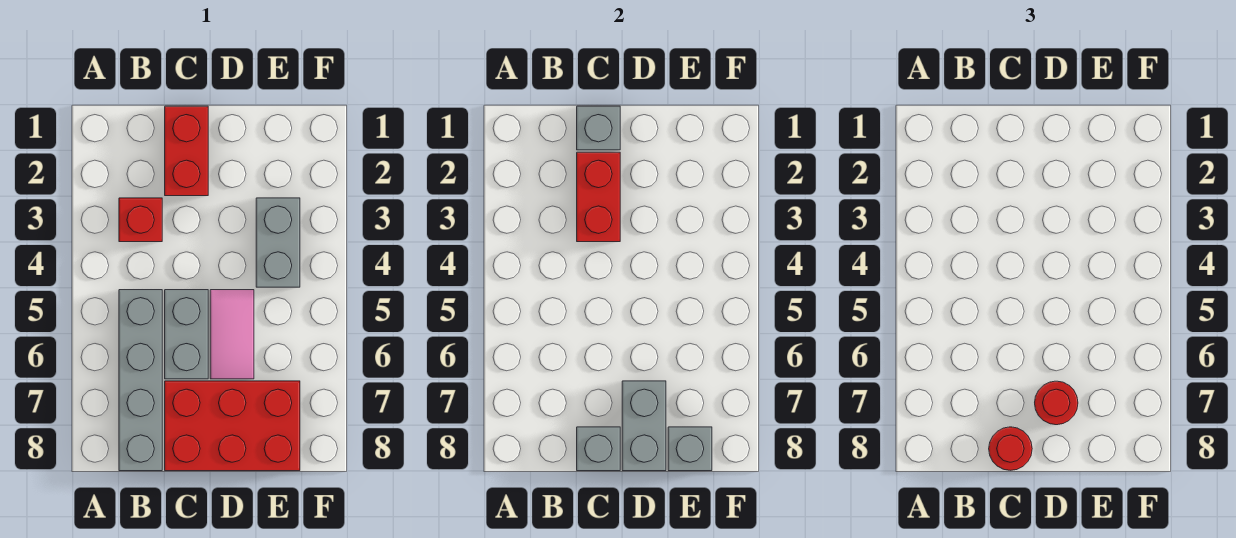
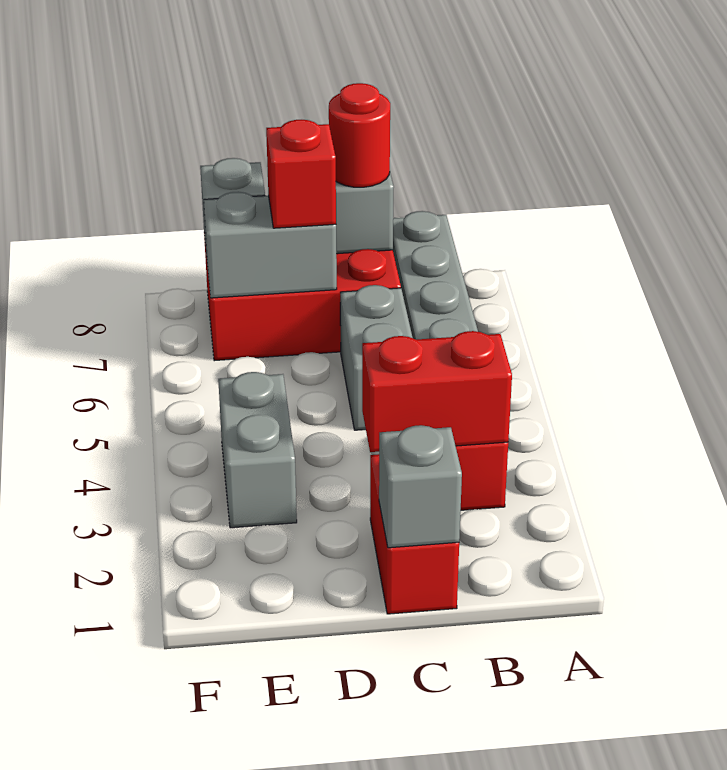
red brick C2:C3 level 2 -> red brick B3:C3 level 2
pink tile D5:D6 level 1 -> none
grey brick D7:D8 level 2 -> grey brick D7:E7 level 2
red round brick D7 level 3 -> red brick D7 level 3

